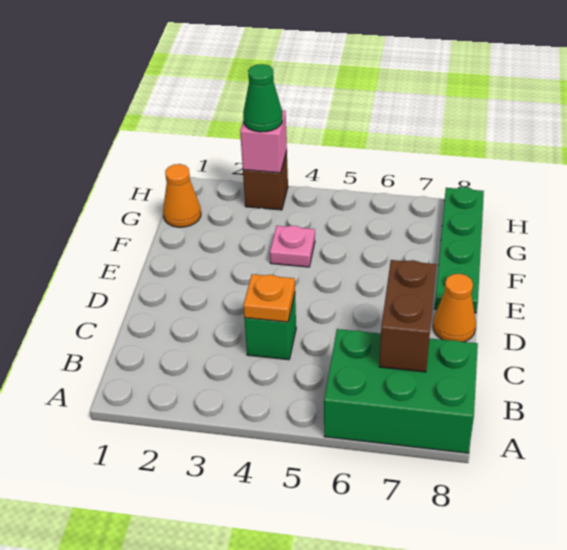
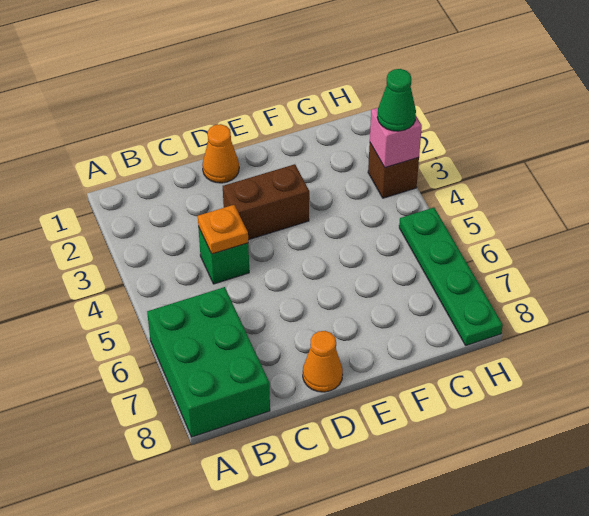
brown brick B7:C7 level 2 -> brown brick D3:E3 level 1
green plate E8:H8 level 1 -> green plate H5:H8 level 1
pink plate F4 level 1 -> none
orange cone G1 level 1 -> orange cone D1 level 1

